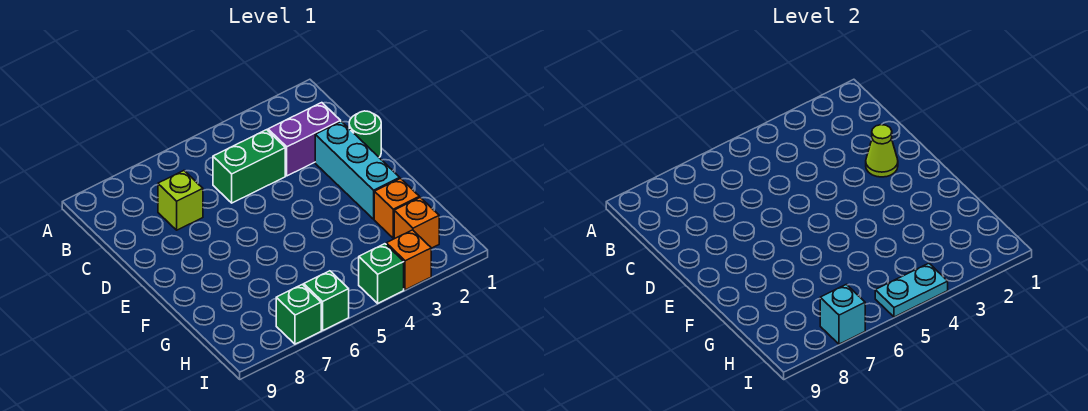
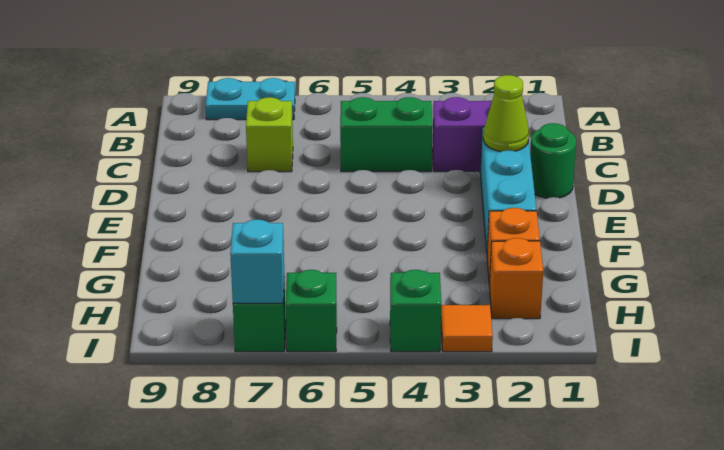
orange brick I3 level 1 -> orange tile I3 level 1
cyan plate I4:I5 level 2 -> cyan plate A7:A8 level 1

